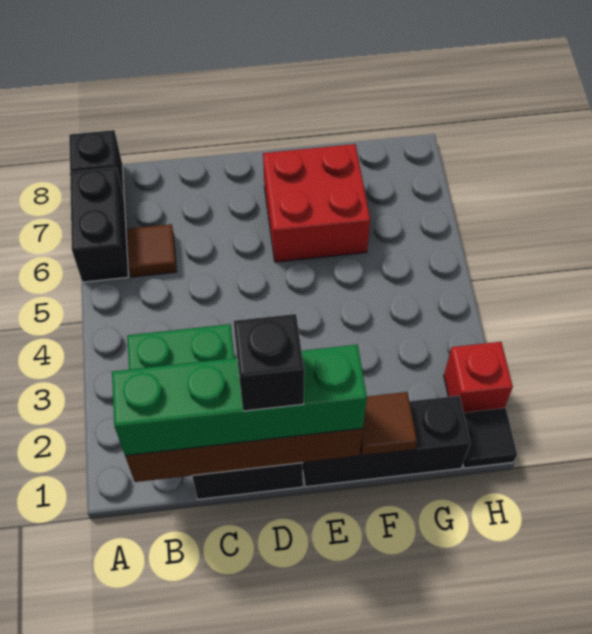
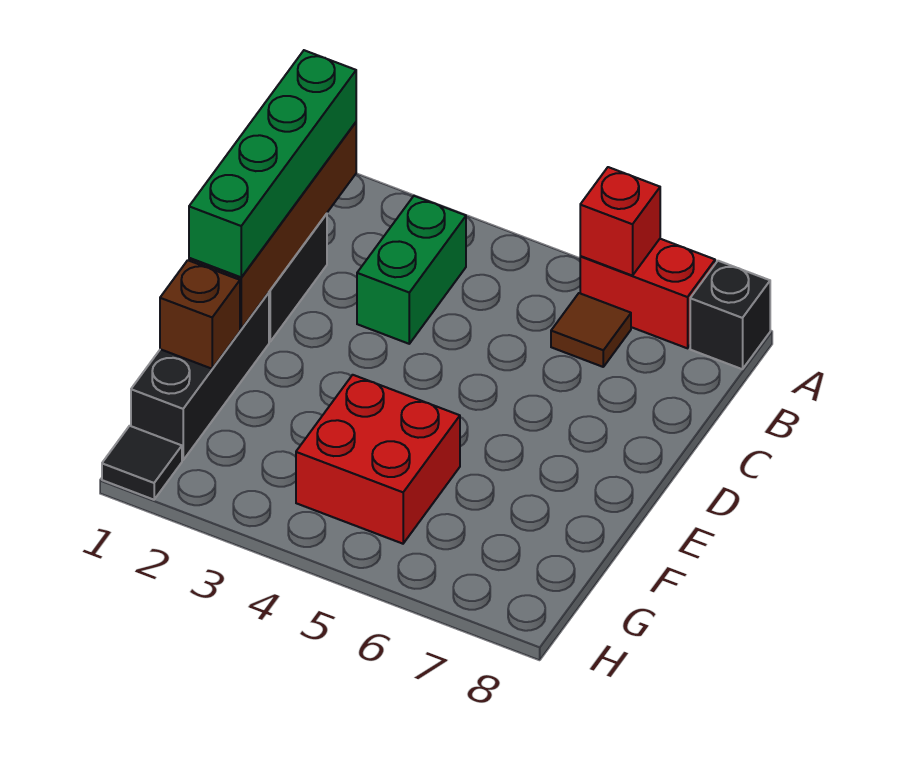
black brick A6:A7 level 1 -> red brick A6:A7 level 1
black brick D1 level 4 -> none
red brick E6:F7 level 1 -> red brick F4:G5 level 1
brown tile F1 level 2 -> brown brick F1 level 2
red brick H2 level 1 -> red brick A6 level 2

